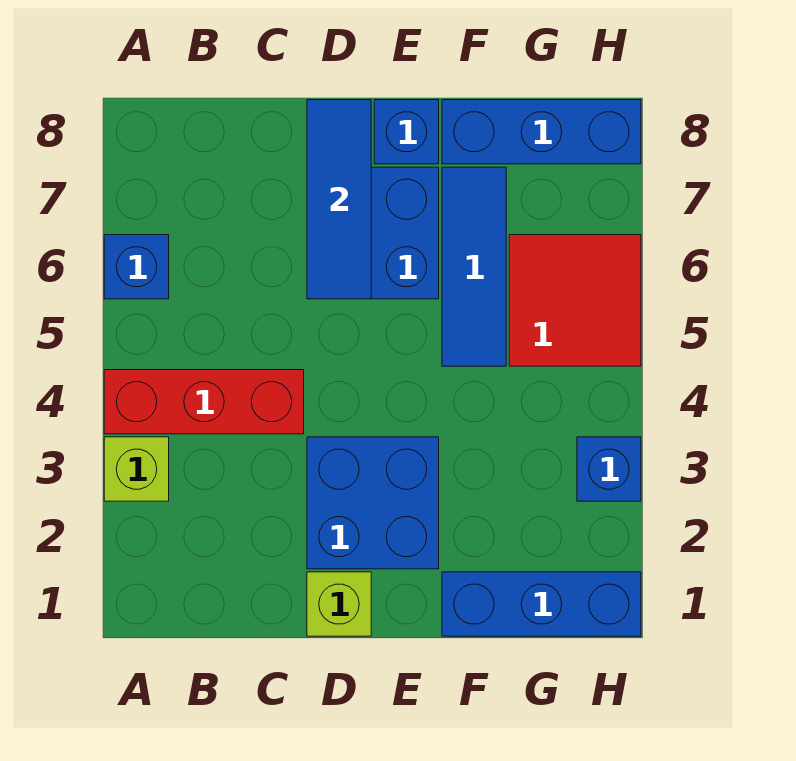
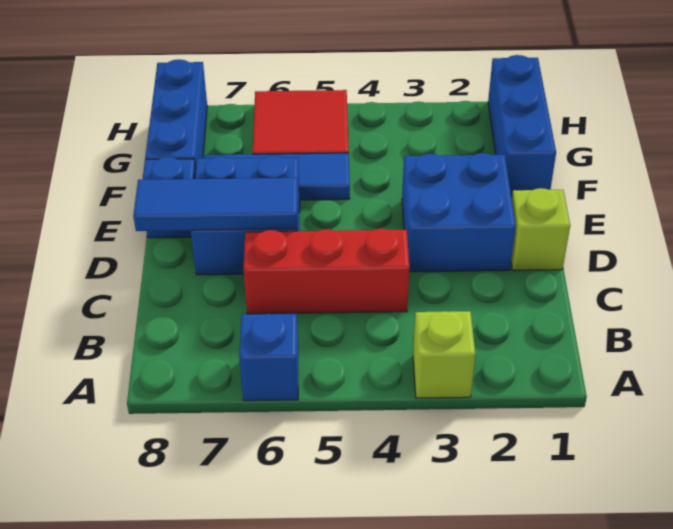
red brick A4:C4 level 1 -> red brick C4:C6 level 1
blue brick H3 level 1 -> none

